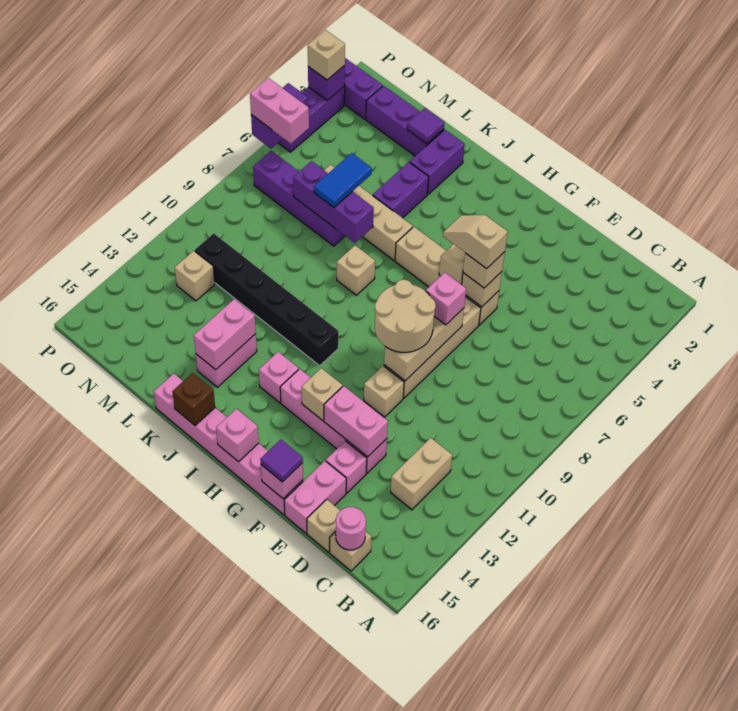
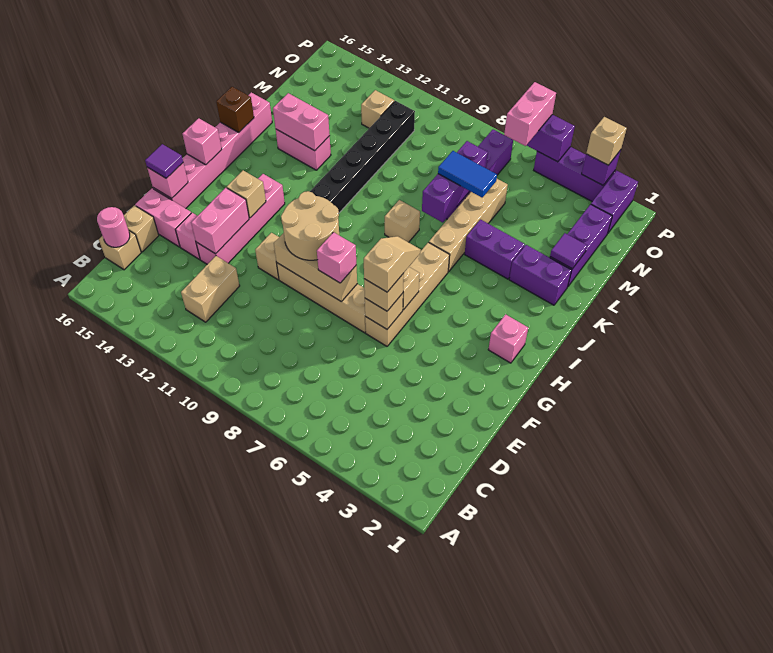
tan brick C12:C13 level 1 -> tan brick C12:D12 level 1
pink brick I13 level 1 -> pink brick H2 level 1

